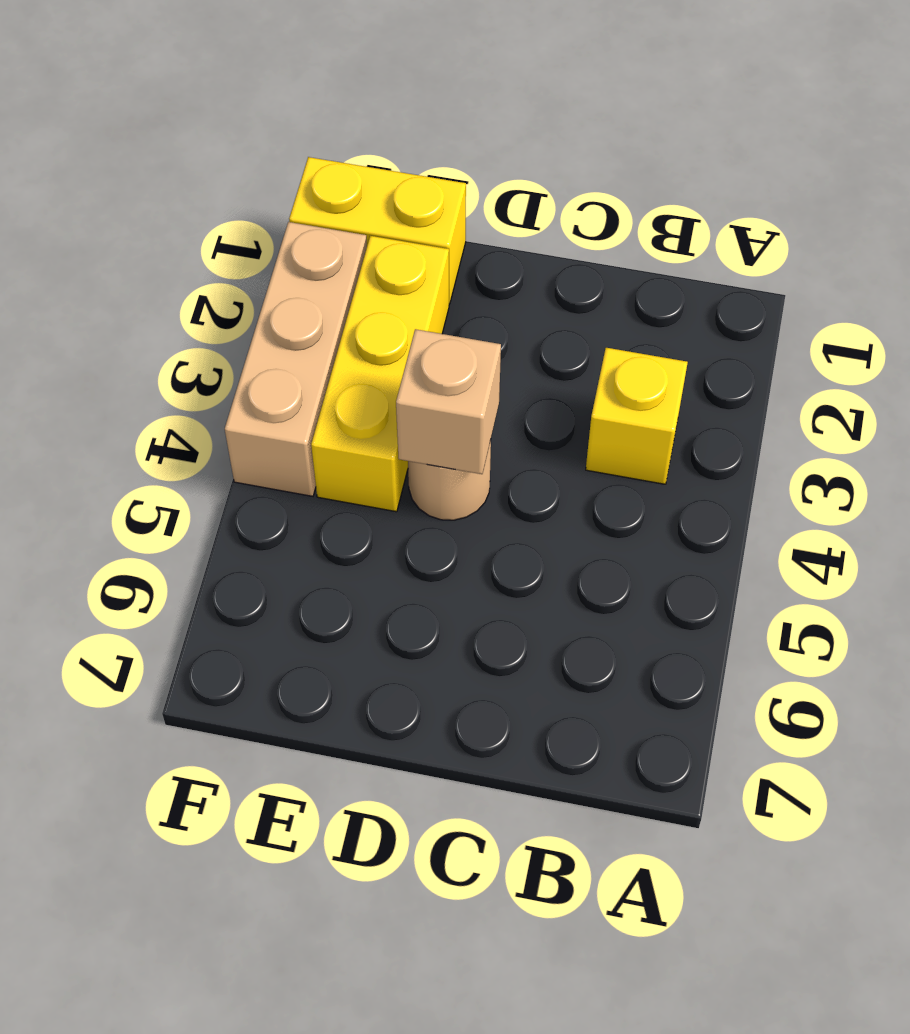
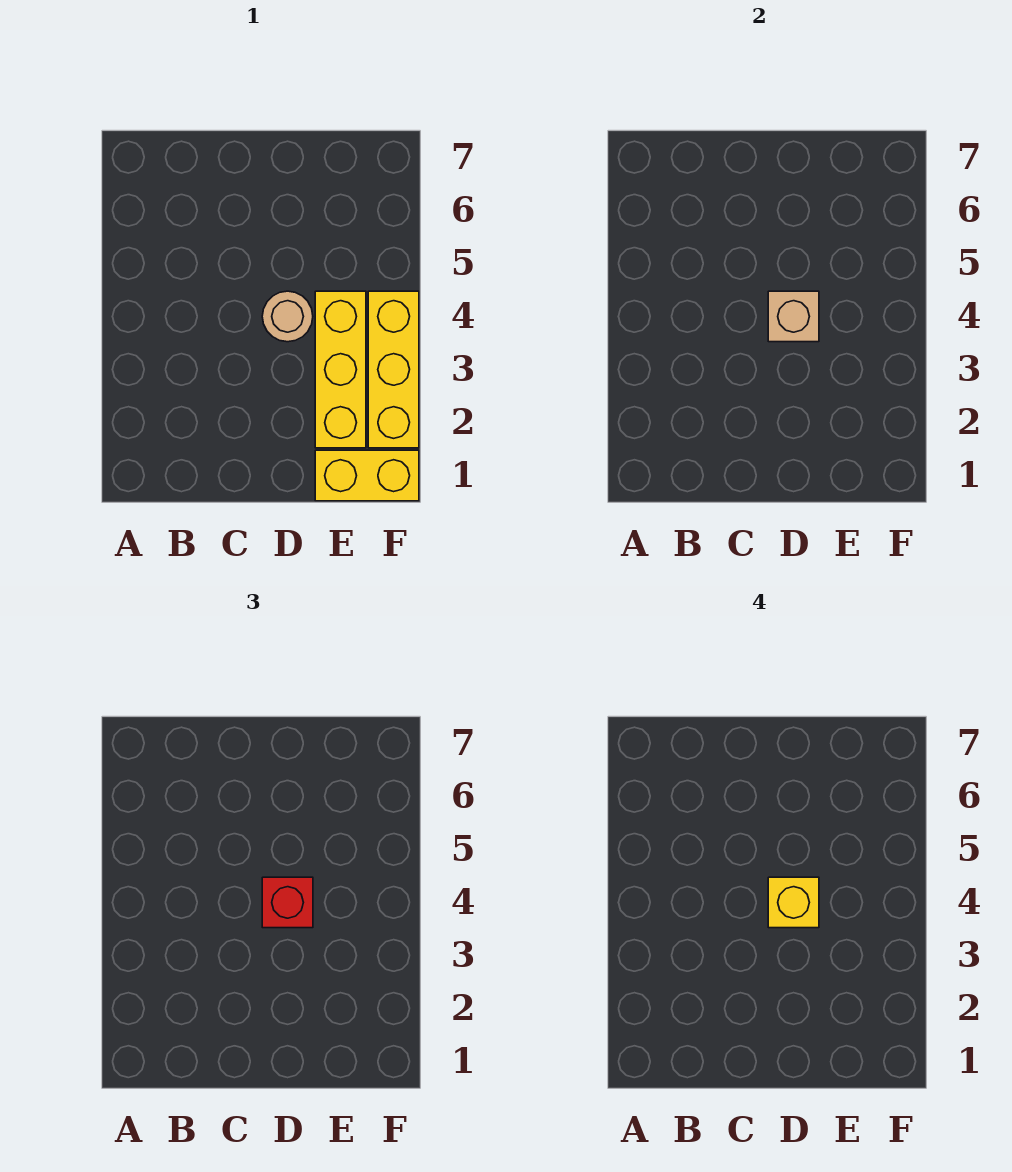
yellow brick B3 level 1 -> yellow brick D4 level 4
none -> red brick D4 level 3
tan brick F2:F4 level 1 -> yellow brick F2:F4 level 1

